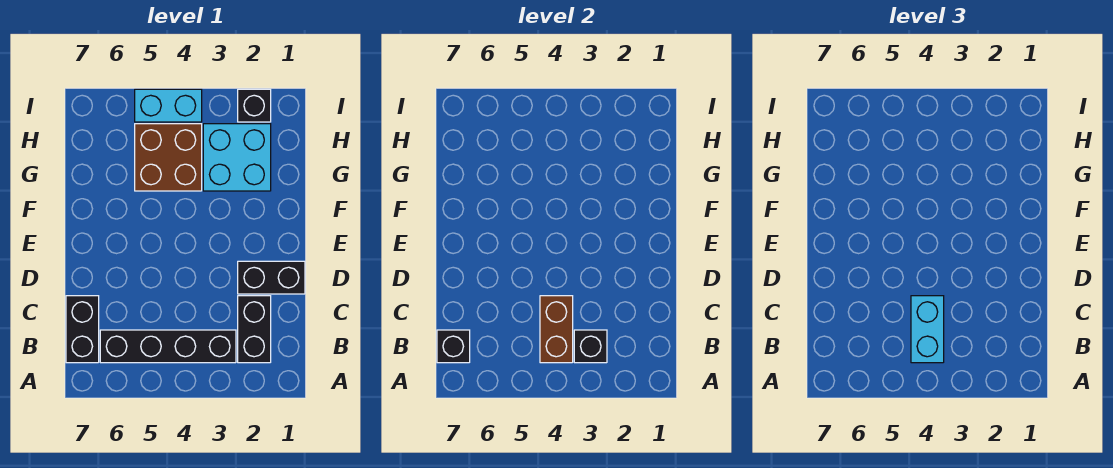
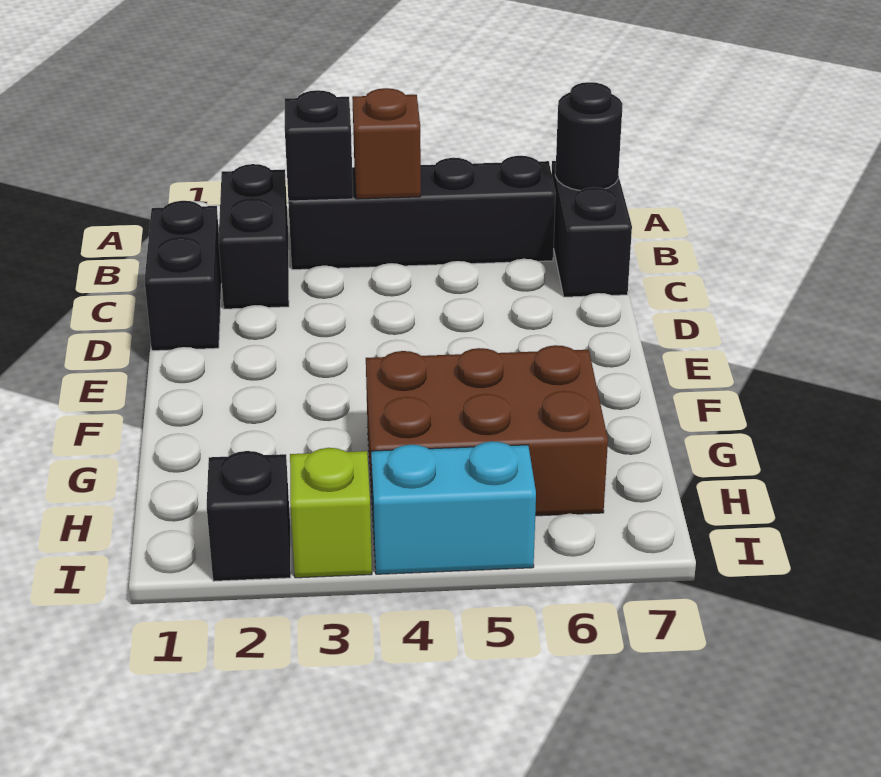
brown brick B4:C4 level 2 -> brown brick B4 level 2
cyan brick B4:C4 level 3 -> none
black brick B7 level 2 -> black round brick B7 level 2
black brick D1:D2 level 1 -> black brick C1:D1 level 1
cyan brick G2:H3 level 1 -> none
brown brick G4:H5 level 1 -> brown brick G4:H6 level 1
none -> lime brick I3 level 1

